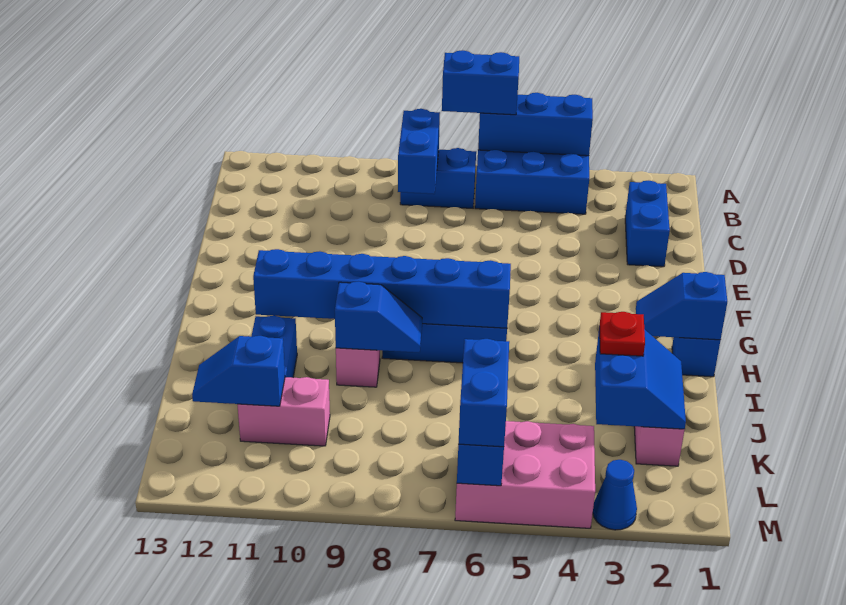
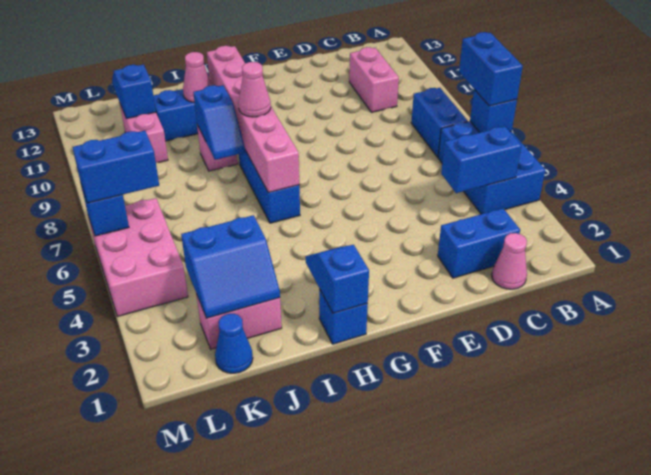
blue brick A4:A6 level 2 -> blue brick A6 level 2
blue brick B8:C8 level 2 -> blue brick B4:C4 level 2
none -> pink cone C1 level 1
none -> pink brick C10:C11 level 1
blue brick H6:H11 level 2 -> pink brick H6:H11 level 2
none -> pink cone H8 level 3
none -> pink cone I11 level 2
red plate J3 level 3 -> none
blue cone M3 level 1 -> blue cone K1 level 1

